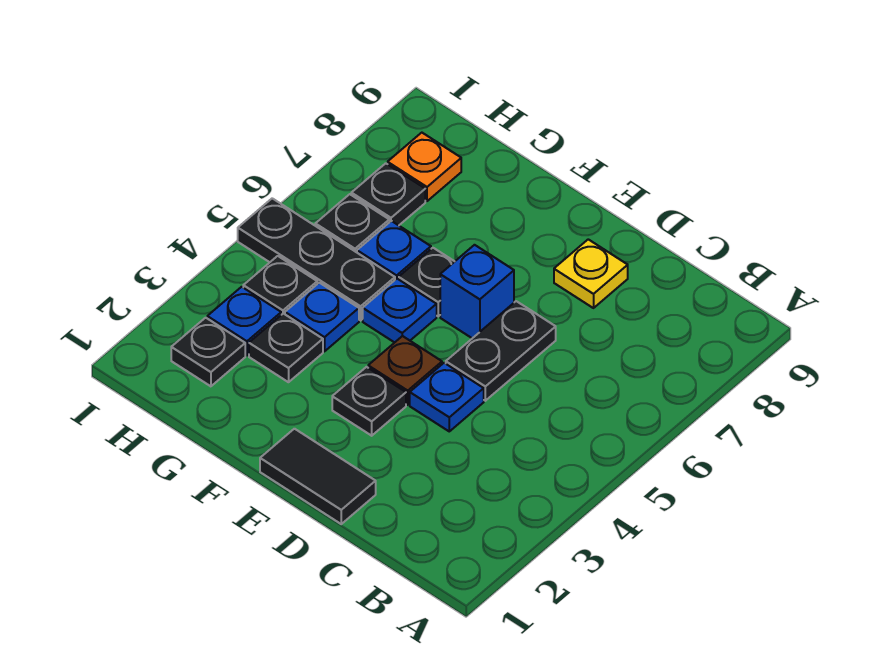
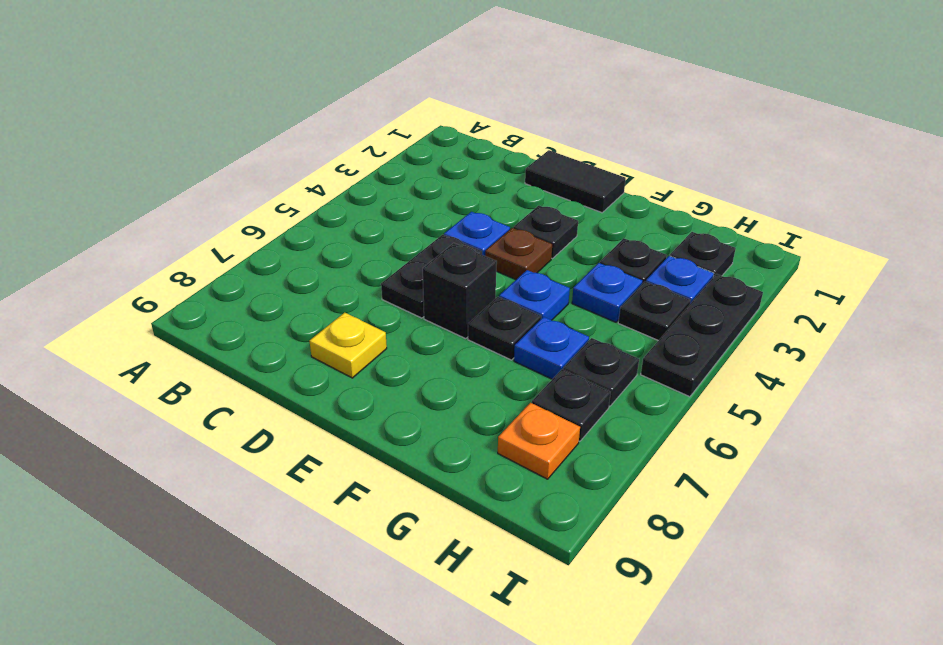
blue brick E6 level 1 -> black brick E6 level 1
black plate G5:I5 level 1 -> black plate I3:I5 level 1

